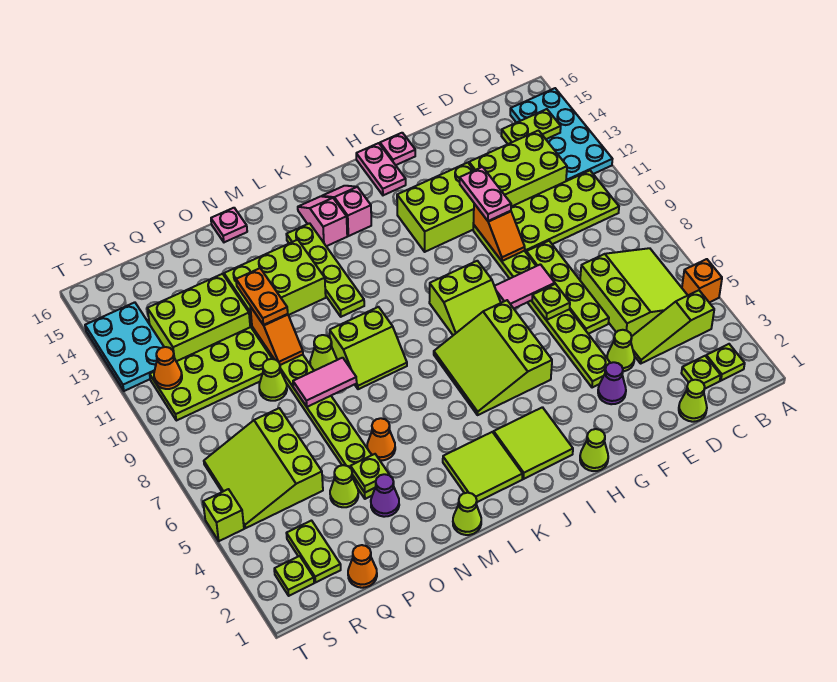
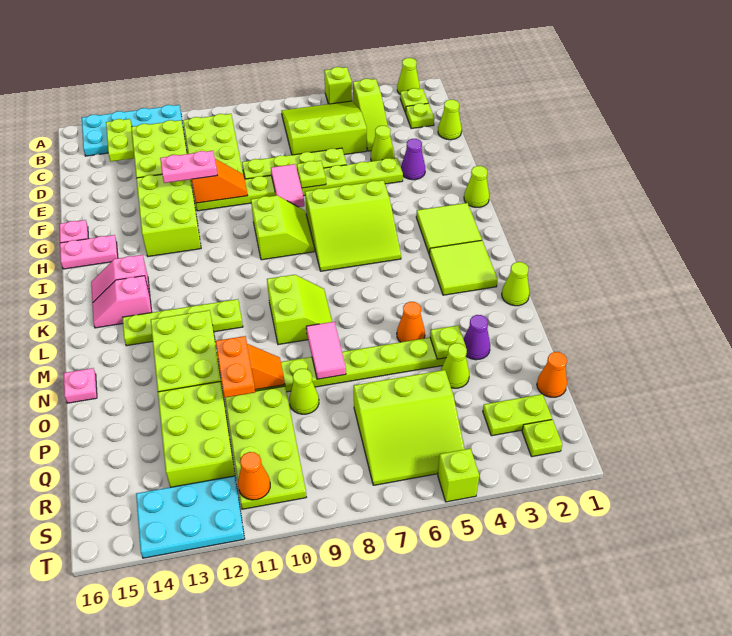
orange brick A5 level 1 -> lime brick A5 level 1
lime cone N9 level 1 -> lime cone A2 level 1
orange plate O11:O12 level 3 -> orange plate O11:P11 level 3

